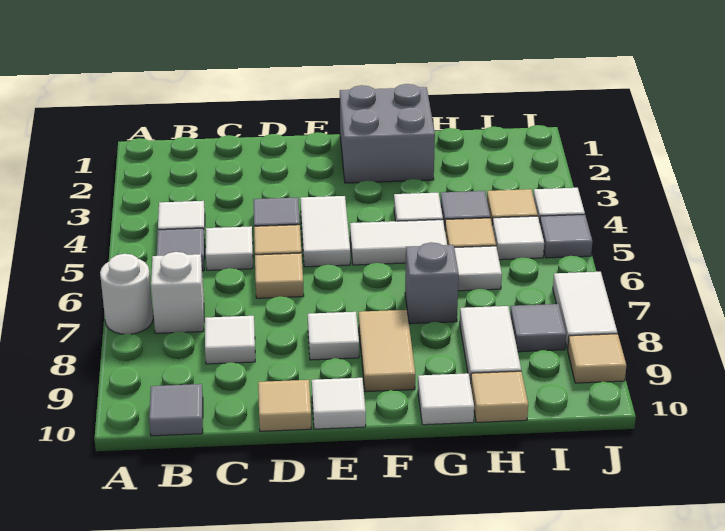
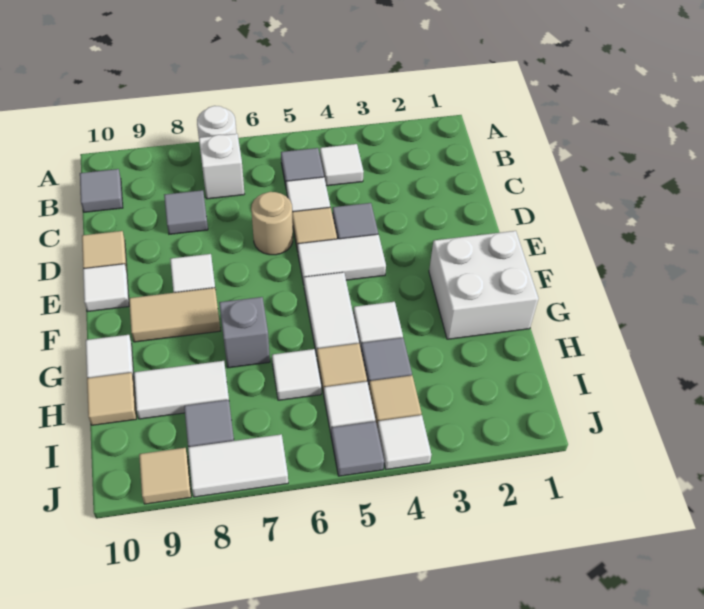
white tile C8 level 1 -> grey tile C8 level 1
tan tile D6 level 1 -> tan round brick D6 level 1
grey brick F1:G2 level 1 -> white brick F1:G2 level 1

